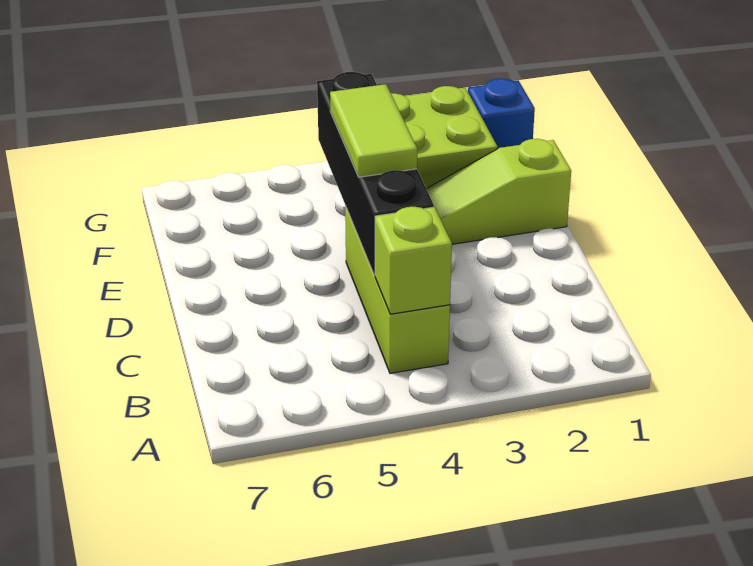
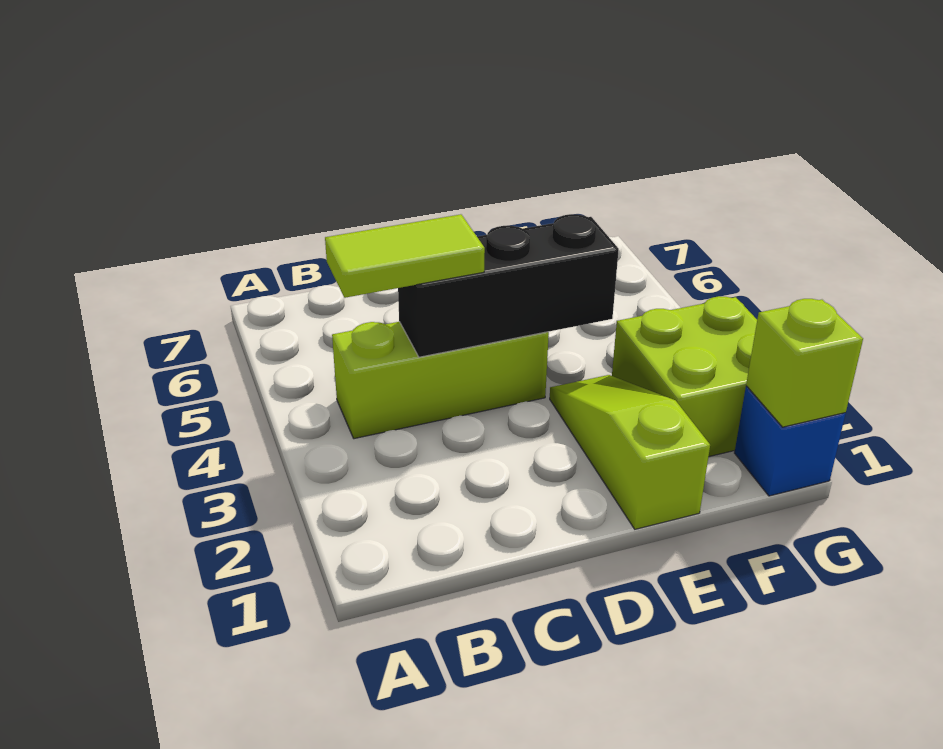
lime brick B4 level 2 -> lime brick G1 level 2
black brick C4:F4 level 2 -> black brick C4:E4 level 2
lime tile D4:E4 level 3 -> lime tile B4:C4 level 3

